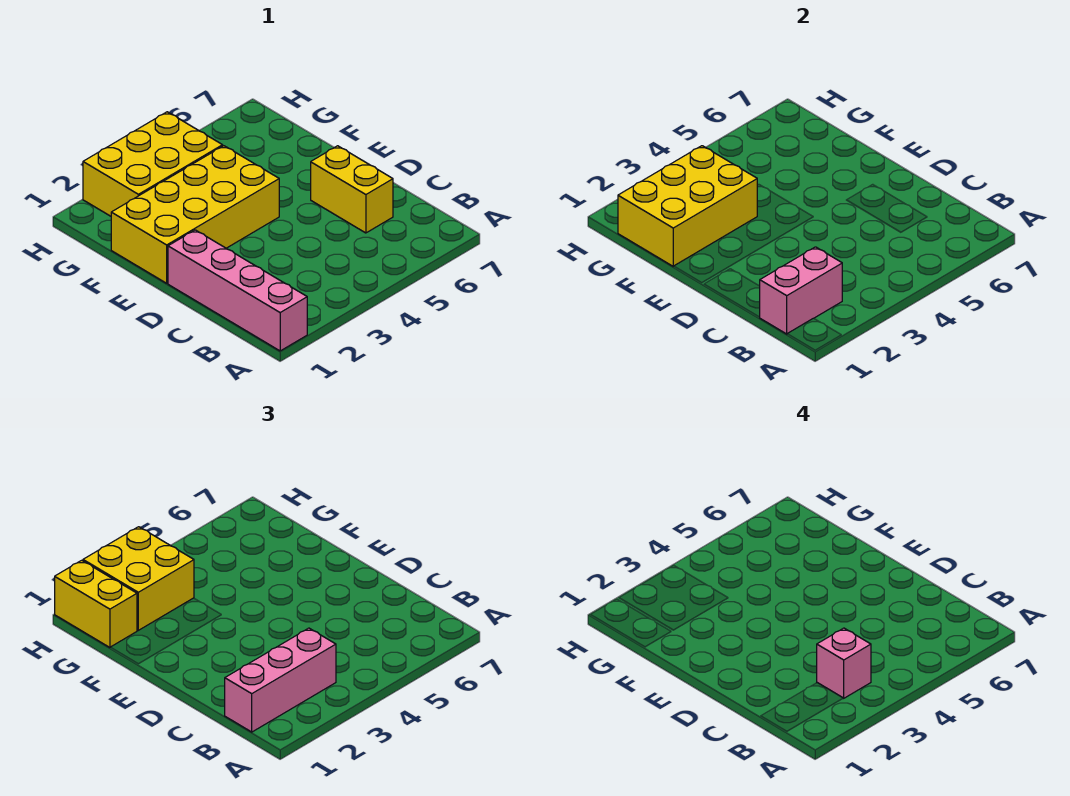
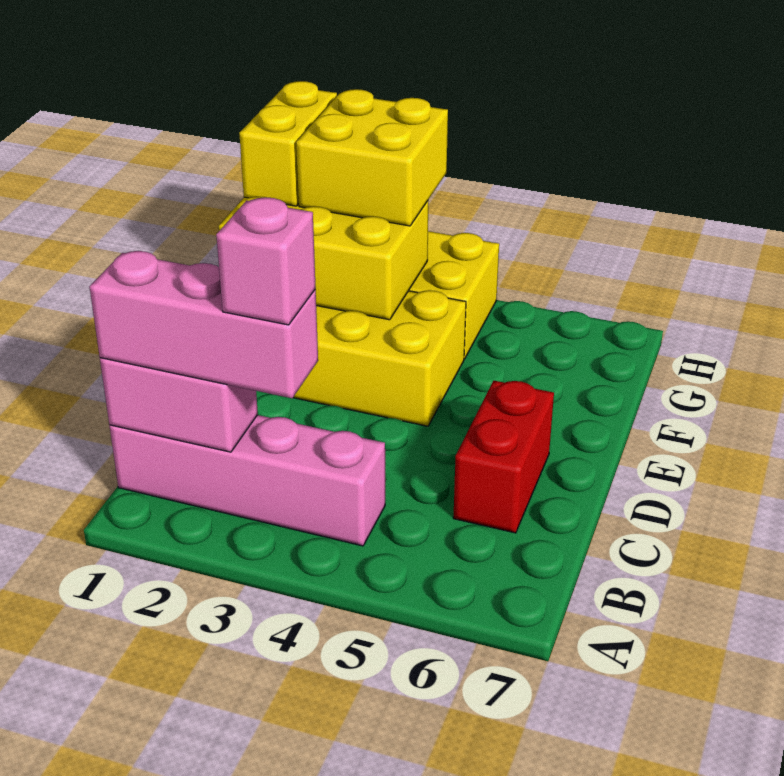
pink brick A1:D1 level 1 -> pink brick B1:B4 level 1
yellow brick C6:D6 level 1 -> red brick C6:D6 level 1

